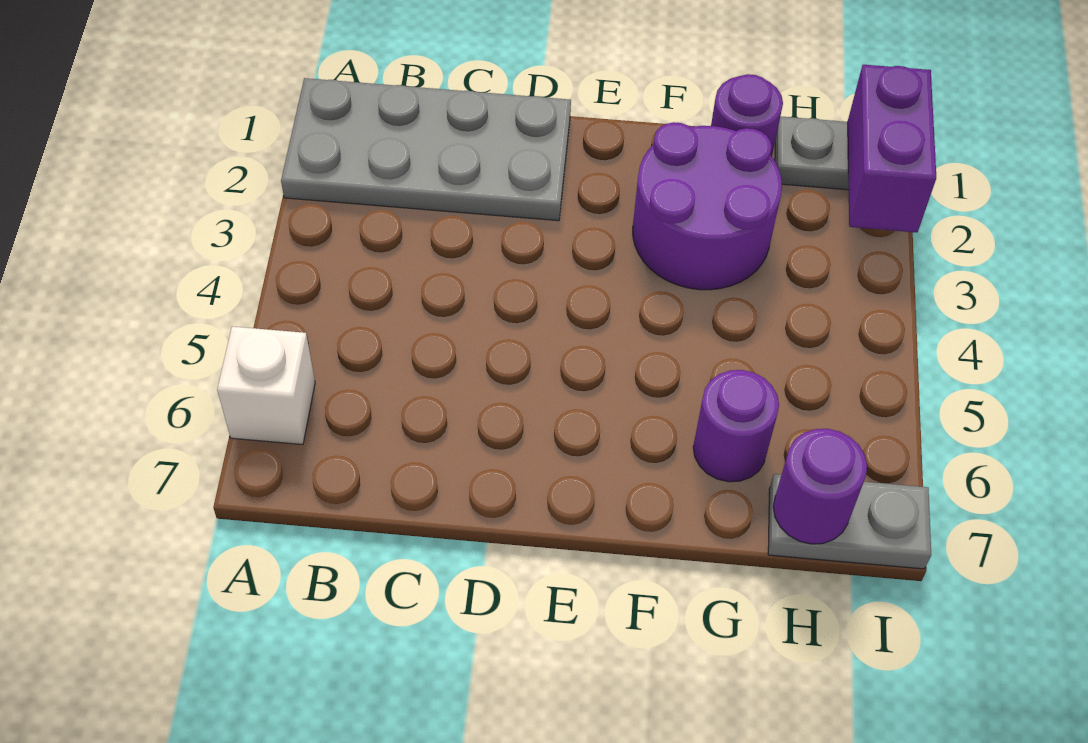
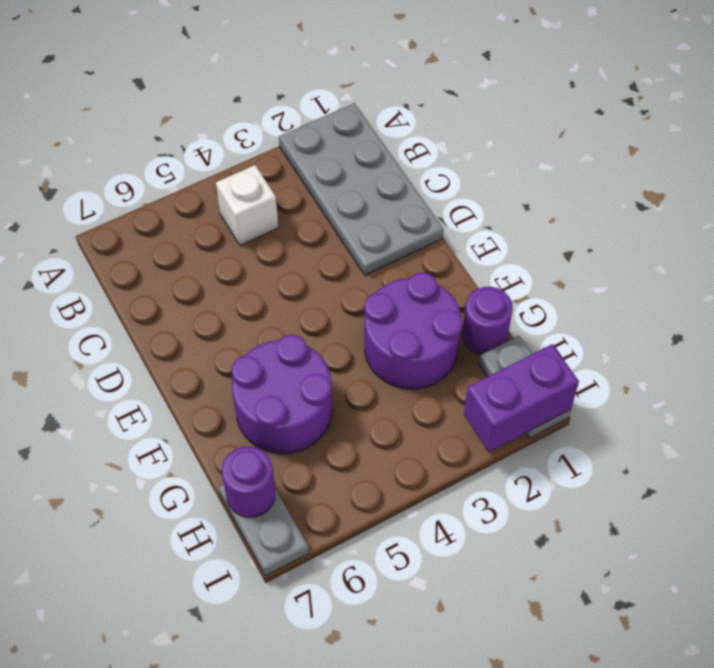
white brick A6 level 1 -> white brick B4 level 1
purple round brick G6 level 1 -> purple round brick F5:G6 level 1

